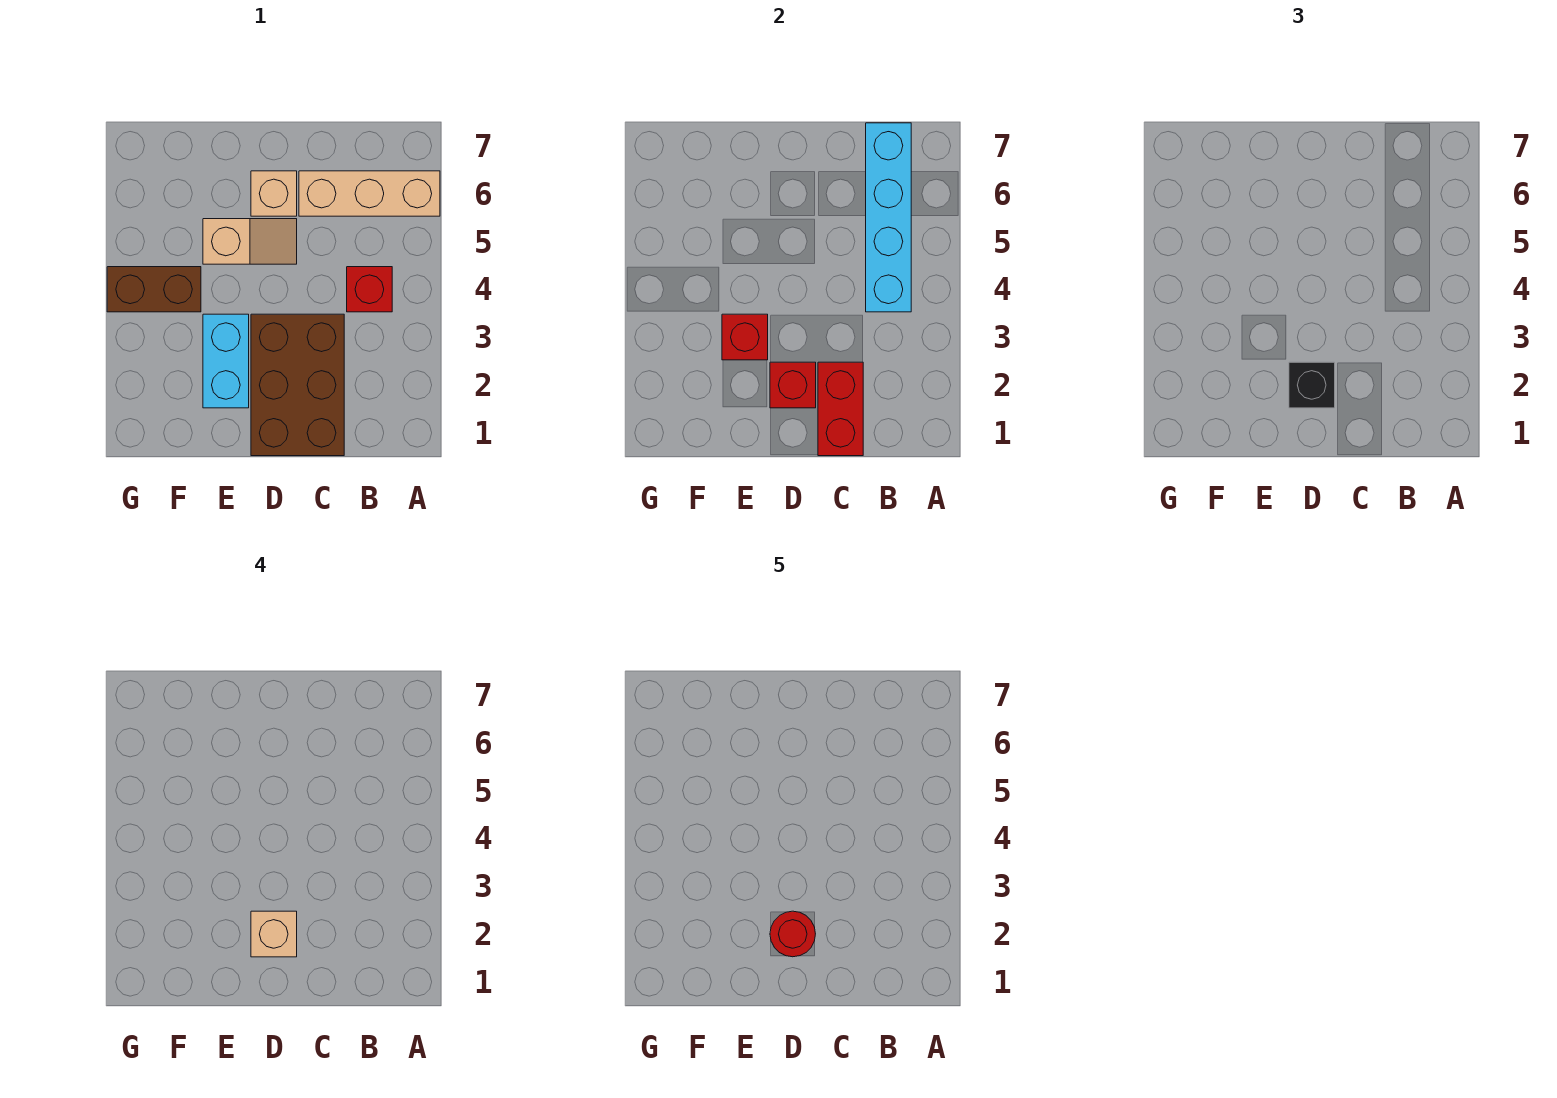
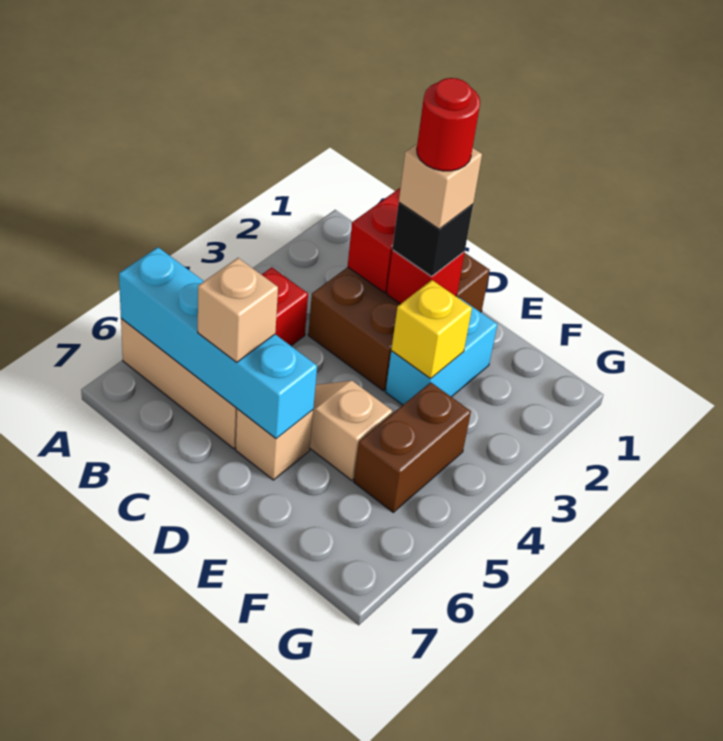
cyan brick B4:B7 level 2 -> cyan brick A6:D6 level 2
none -> tan brick C6 level 3
red brick E3 level 2 -> yellow brick E3 level 2
brown brick F4:G4 level 1 -> brown brick F4:F5 level 1

